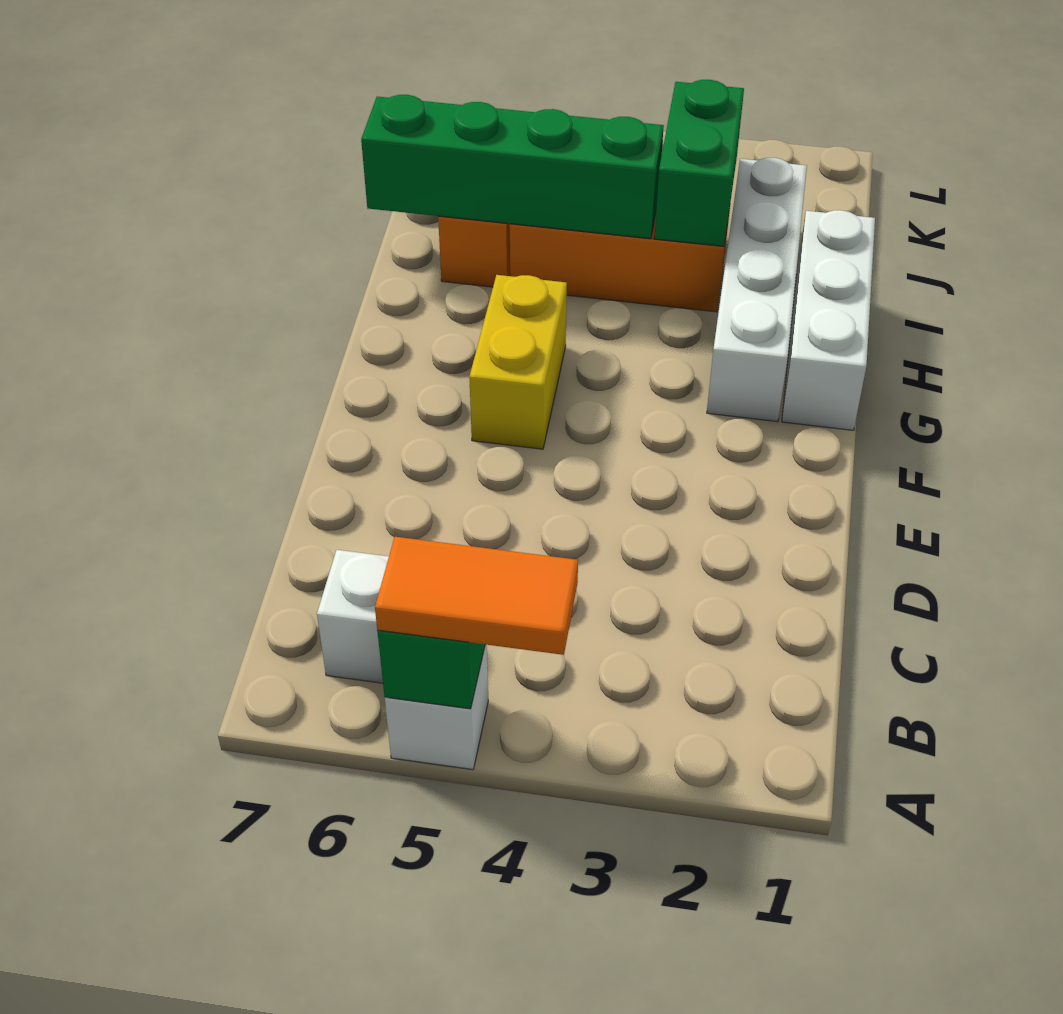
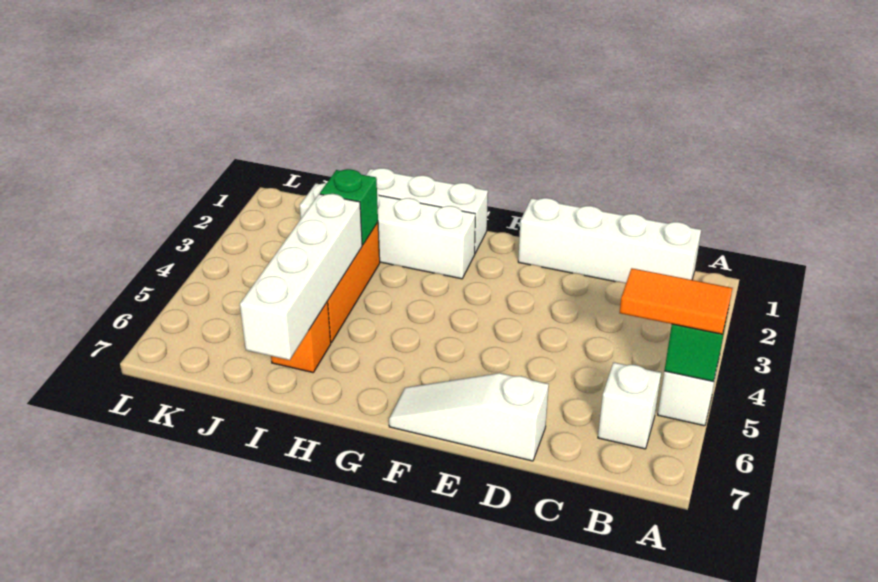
orange tile A4:A5 level 3 -> orange tile A5:B5 level 3
none -> white brick B1:E1 level 1
none -> white slope D7:F7 level 1 top D
yellow brick F5:G5 level 1 -> none
green brick I3:J3 level 2 -> green brick I3 level 2
green brick I4:I7 level 2 -> white brick I4:I7 level 2

